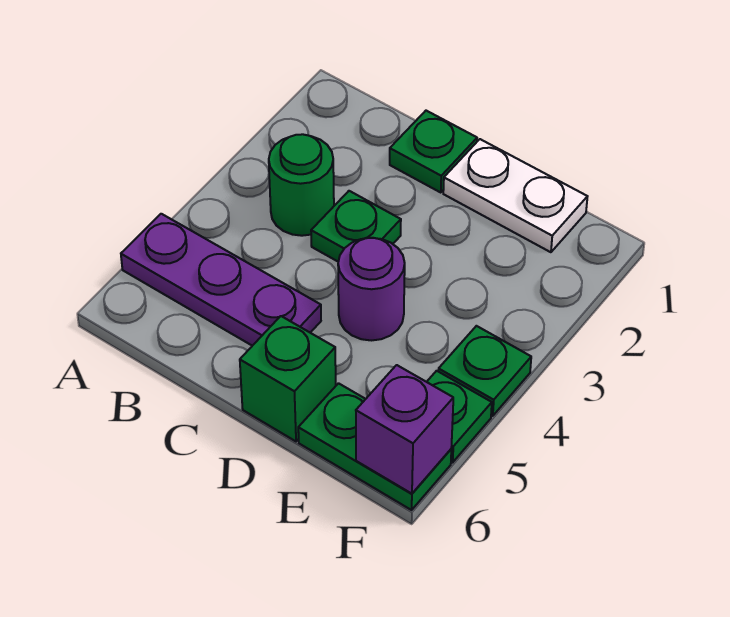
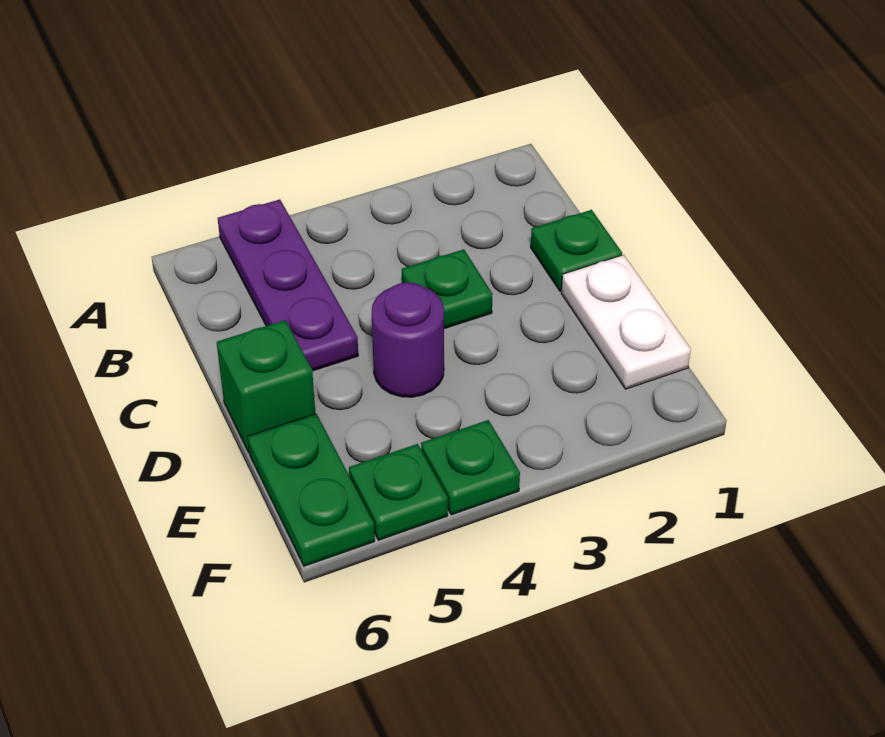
green round brick B3 level 1 -> none
purple brick F6 level 2 -> none

